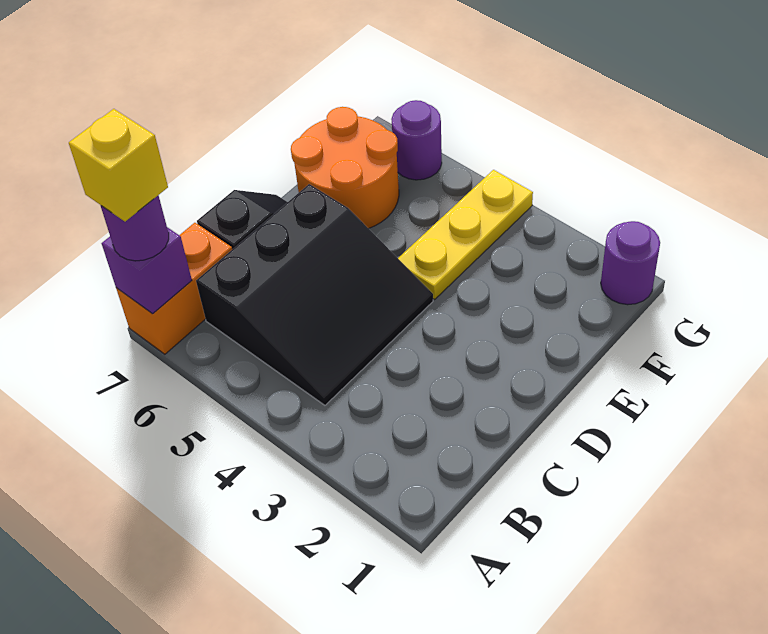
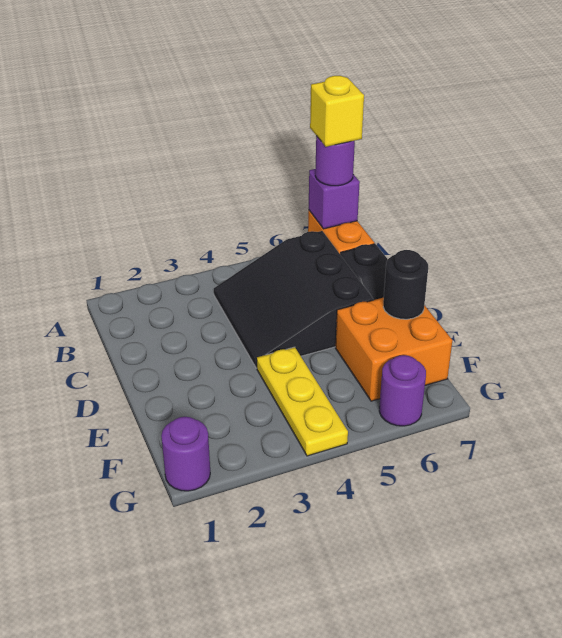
orange round brick E6:F7 level 1 -> orange brick E6:F7 level 1
none -> black round brick E7 level 2

